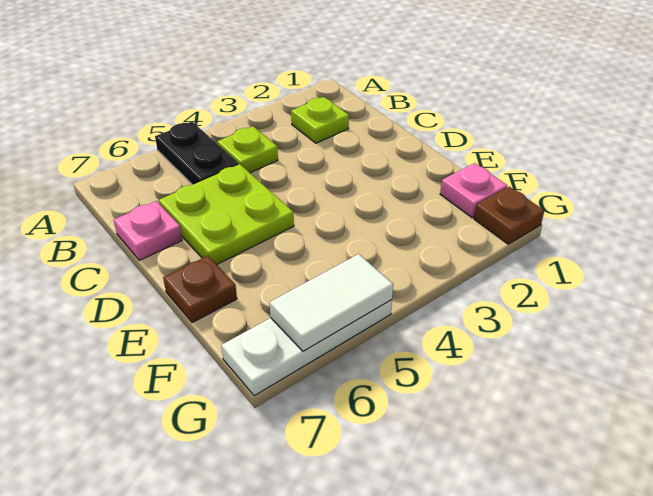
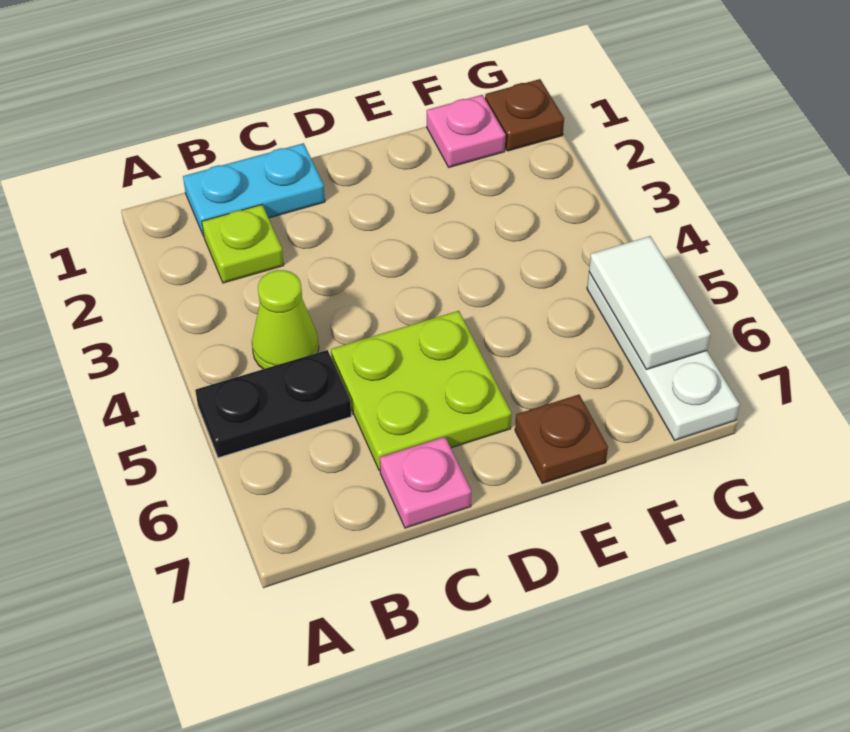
none -> cyan plate B1:C1 level 1
lime plate B4 level 1 -> lime cone B4 level 1

